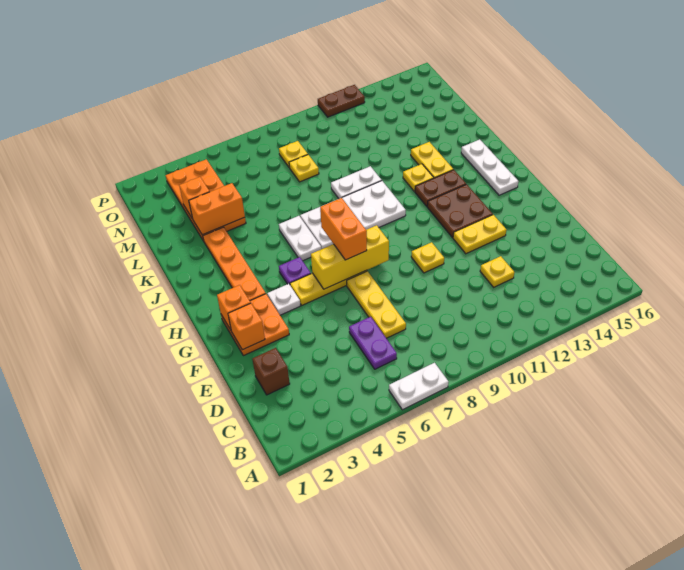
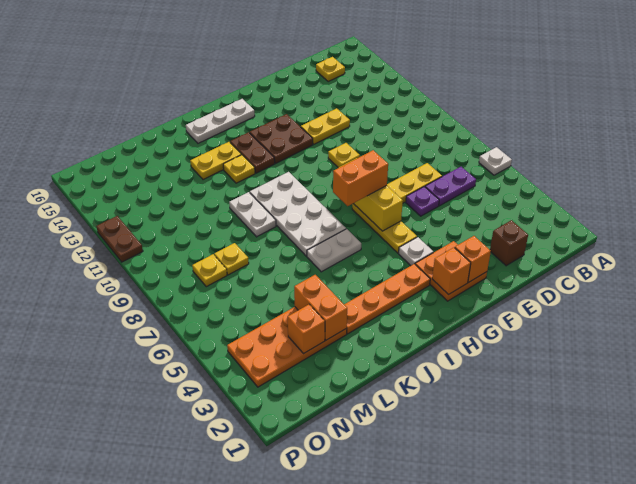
white plate A6:A7 level 1 -> white plate A6 level 1
yellow plate D12 level 1 -> yellow plate C15 level 1
yellow plate F12:F13 level 1 -> yellow plate E12:F12 level 1
purple plate H5 level 1 -> purple plate E6 level 1

